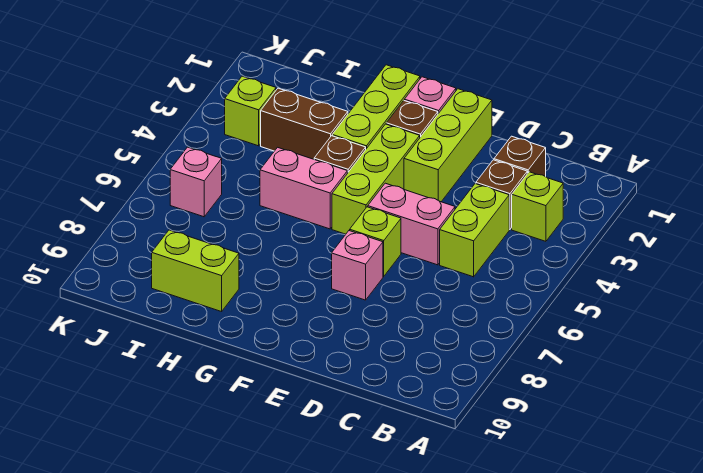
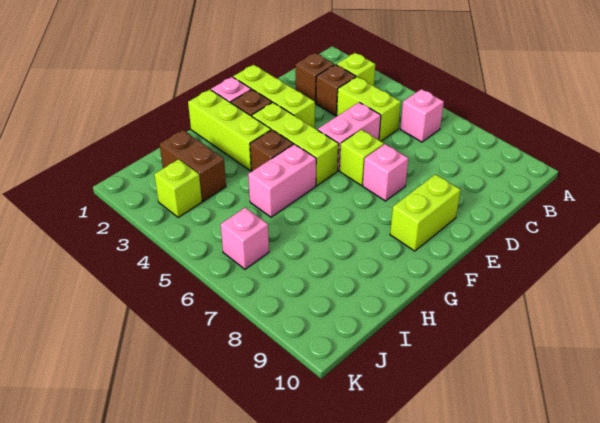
none -> pink brick B6 level 1
brown brick H3:I3 level 1 -> brown brick I2:I3 level 1
lime brick H9:I9 level 1 -> lime brick E9:F9 level 1

